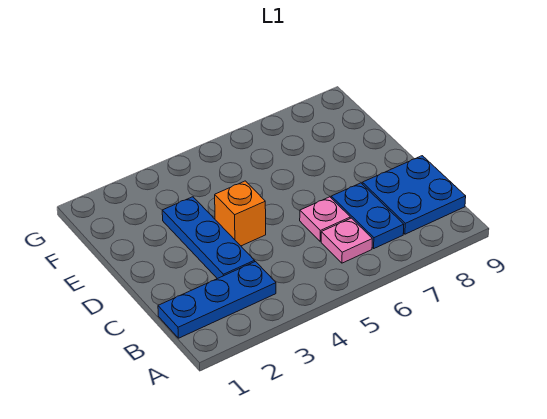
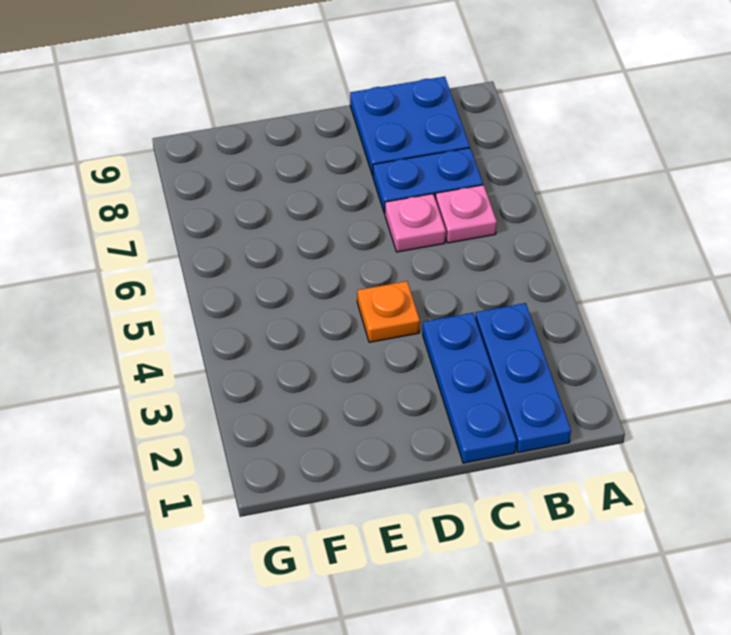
blue plate C3:E3 level 1 -> blue plate C1:C3 level 1
orange brick D4 level 1 -> orange plate D4 level 1

